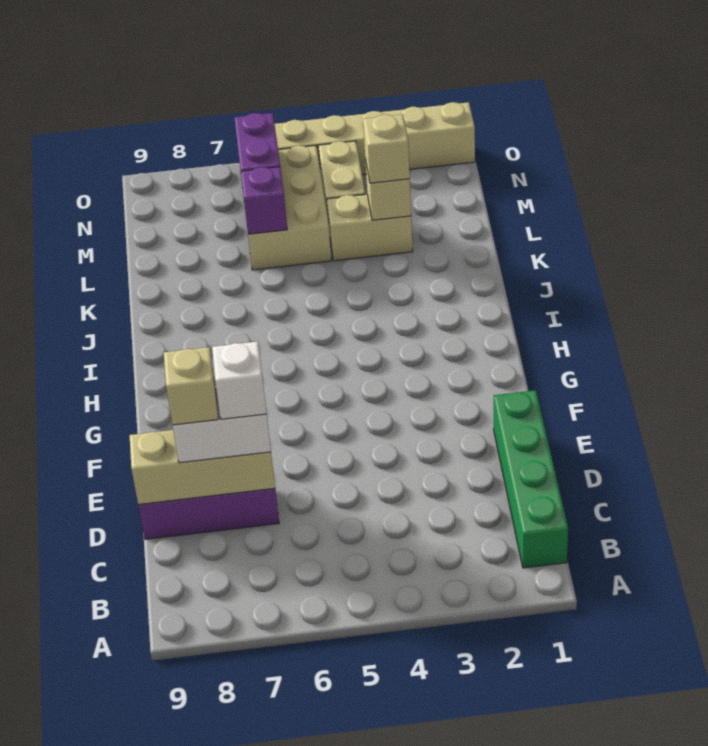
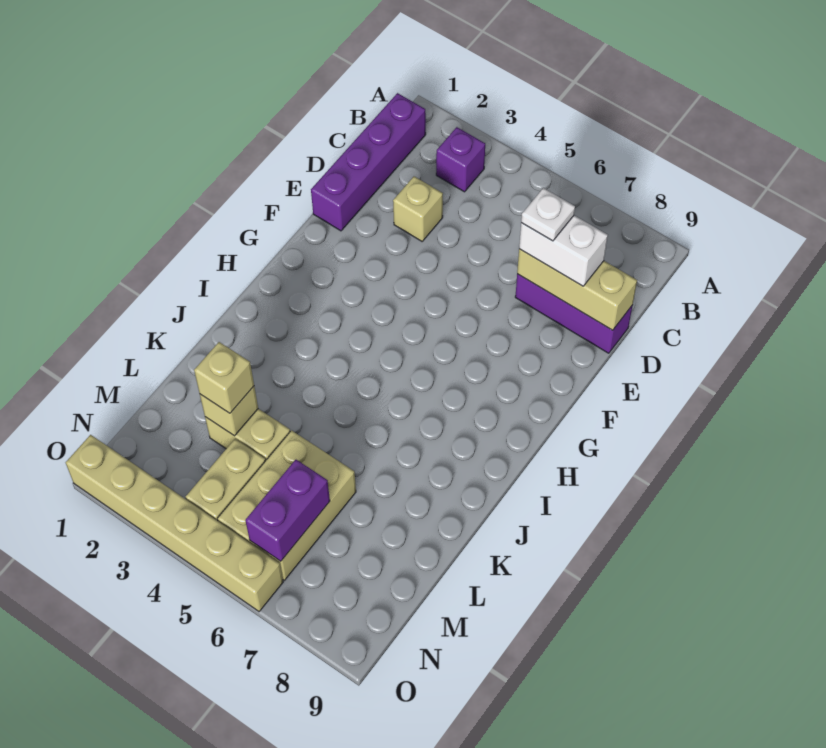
green brick B1:E1 level 1 -> purple brick B1:E1 level 1
white brick D7 level 4 -> white plate D7 level 4
tan brick D8 level 4 -> tan brick D3 level 1
purple brick L6 level 2 -> purple brick B3 level 1

